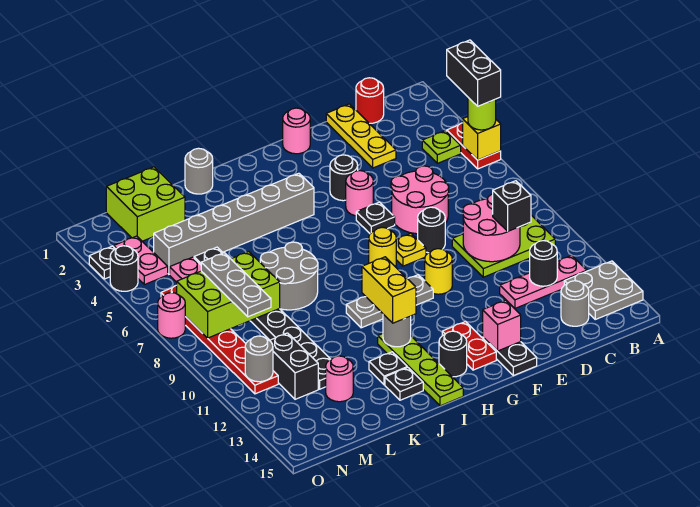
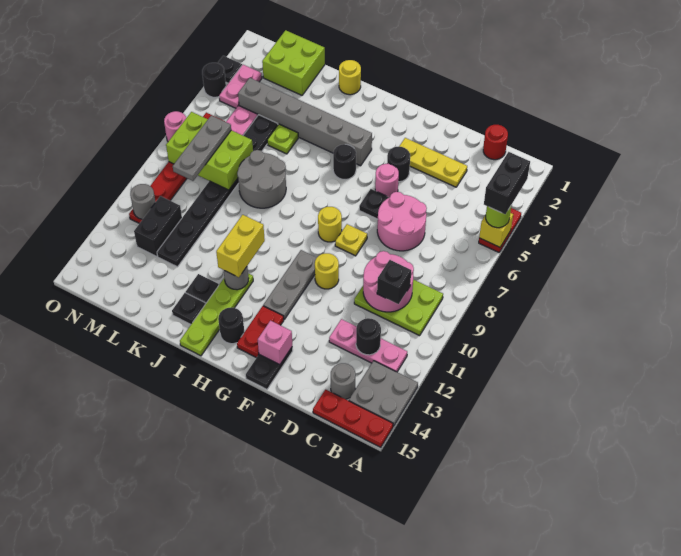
none -> red plate A15:C15 level 1
lime plate B4 level 1 -> lime plate K5 level 1
yellow plate D1:D3 level 1 -> yellow plate D3:F3 level 1
black round brick E8 level 1 -> black round brick H5 level 1
pink round brick F1 level 1 -> none
grey plate G10:I10 level 1 -> grey plate G10:G12 level 1
grey round brick J1 level 1 -> yellow round brick J1 level 1
pink round brick L13 level 1 -> none

